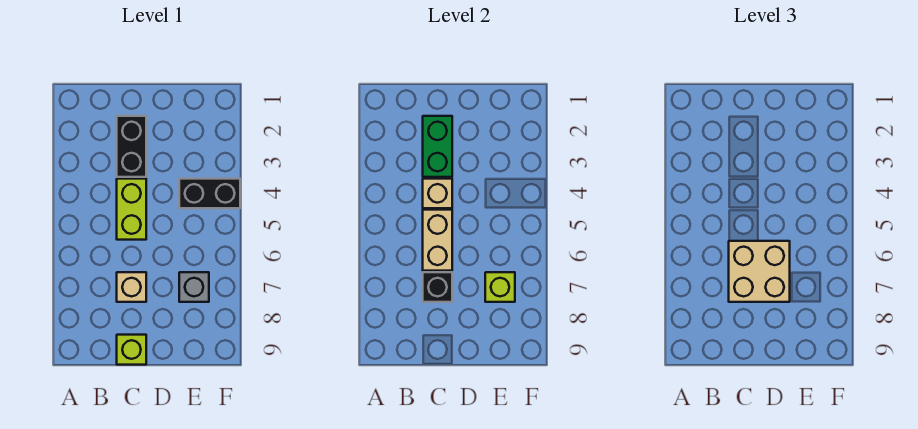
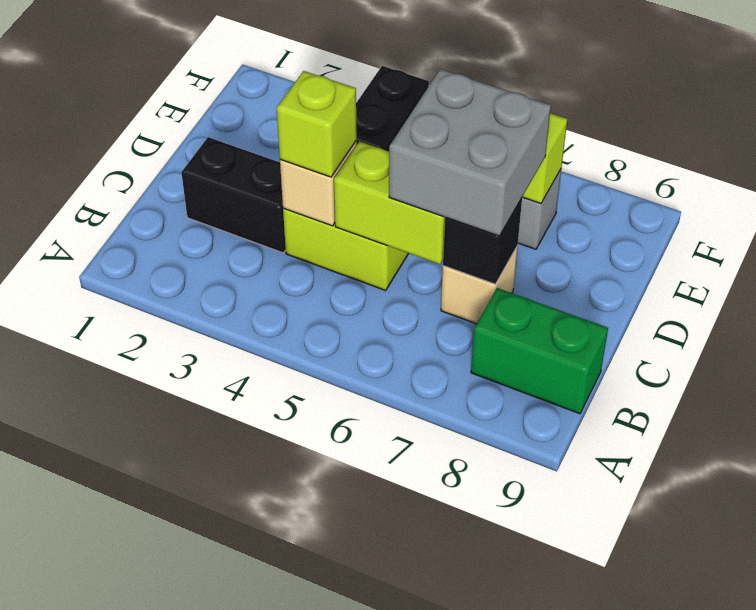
green brick C2:C3 level 2 -> green brick B8:B9 level 1
tan brick C5:C6 level 2 -> lime brick C5:C6 level 2
tan brick C6:D7 level 3 -> grey brick C6:D7 level 3
lime brick C9 level 1 -> lime brick C4 level 3

